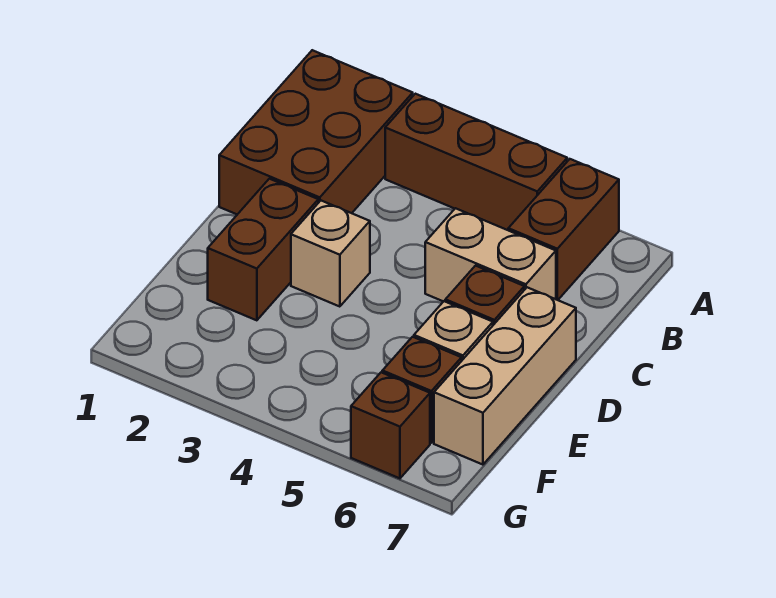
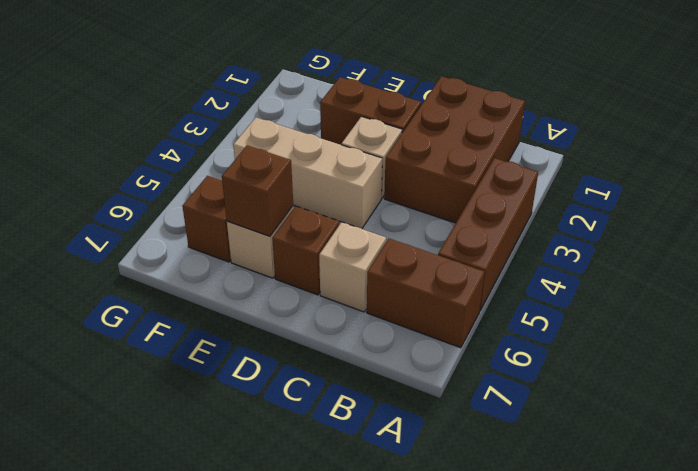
brown brick A1:C2 level 1 -> brown brick B1:C3 level 1
tan brick C5:C6 level 1 -> tan brick C6 level 1
tan brick D7:F7 level 1 -> tan brick D4:F4 level 1
brown brick G6 level 1 -> brown brick E6 level 2

